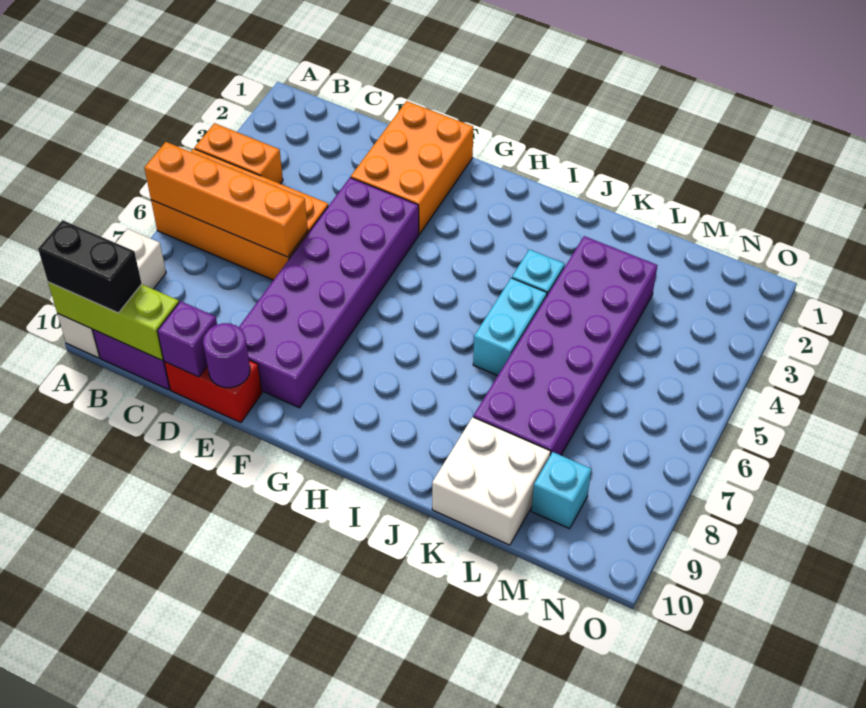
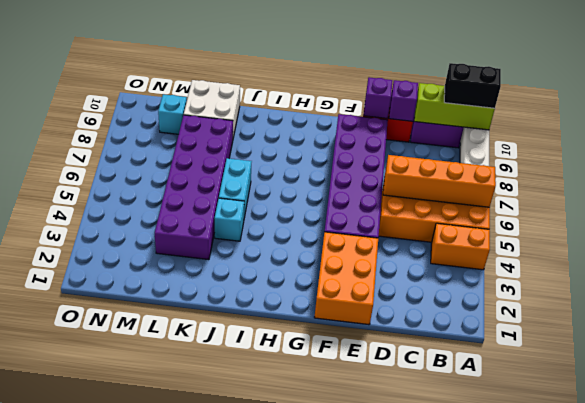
purple round brick E10 level 2 -> purple brick E10 level 2

